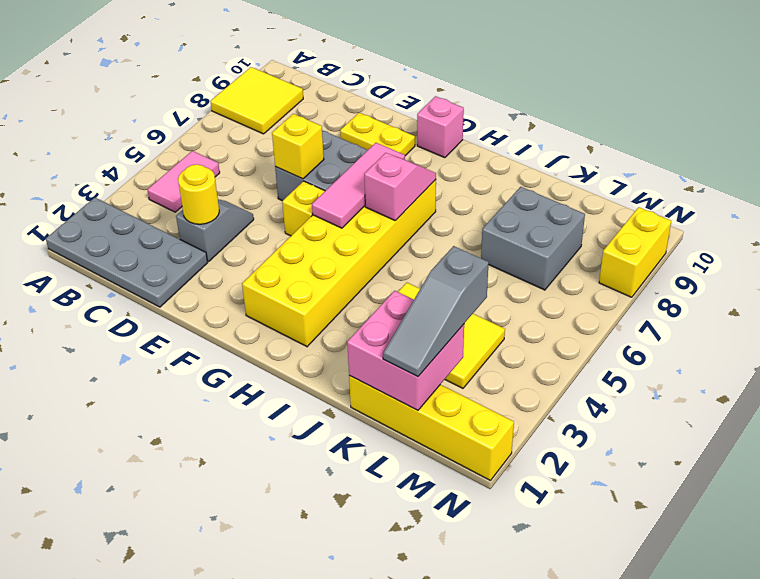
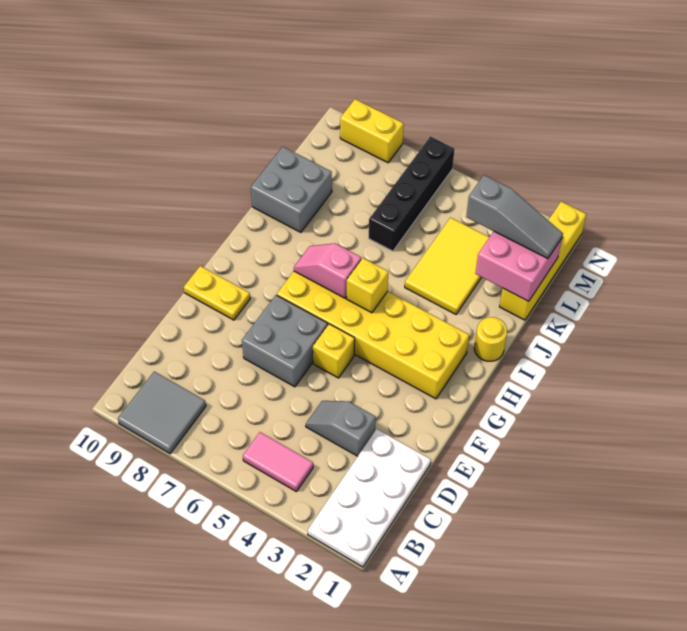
grey plate A1:D2 level 1 -> white plate A1:D2 level 1
yellow tile A8:B9 level 1 -> grey tile A8:B9 level 1
yellow round brick D3 level 2 -> yellow round brick I1 level 1
yellow brick E6 level 2 -> yellow brick H5 level 2
yellow plate E9:F9 level 1 -> yellow plate F9:F10 level 1
pink tile G5:G7 level 2 -> none
pink brick G10 level 1 -> none
none -> black brick K6:N6 level 1
grey brick K7:L8 level 1 -> grey brick J9:K10 level 1

